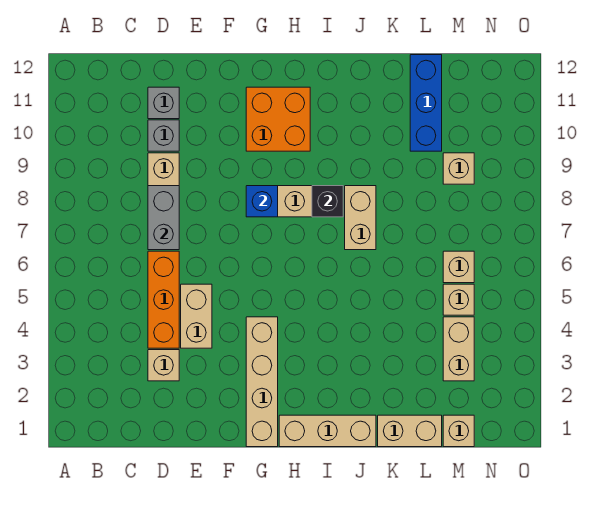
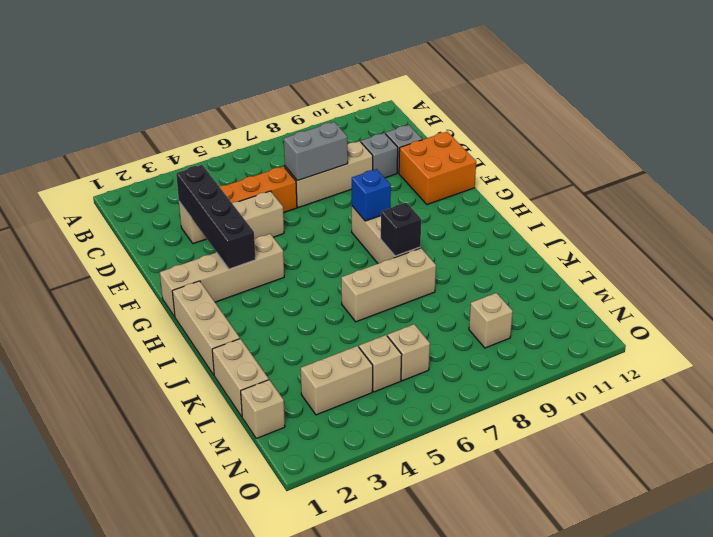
none -> black brick D3:G3 level 2
orange brick G10:H11 level 1 -> orange brick E11:F12 level 1
tan brick J7:J8 level 1 -> tan brick J6:J8 level 1
blue brick L10:L12 level 1 -> none

